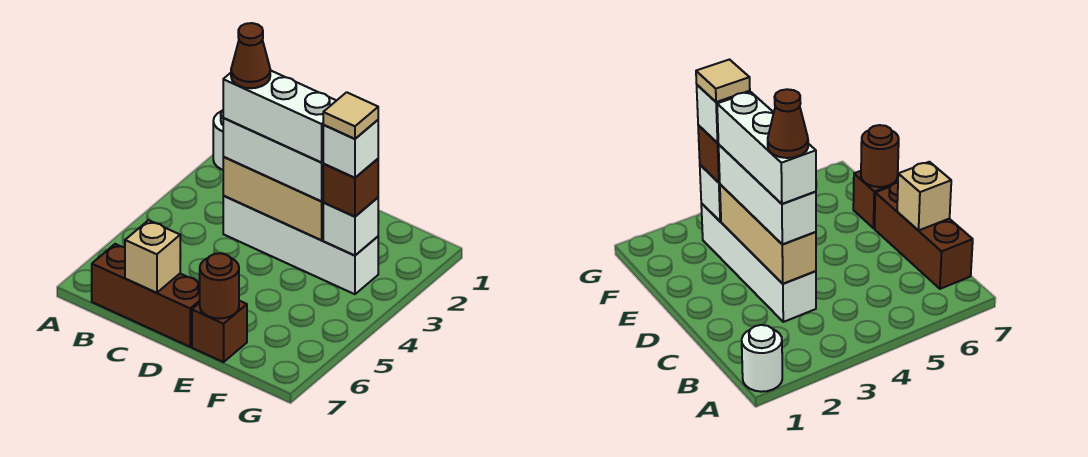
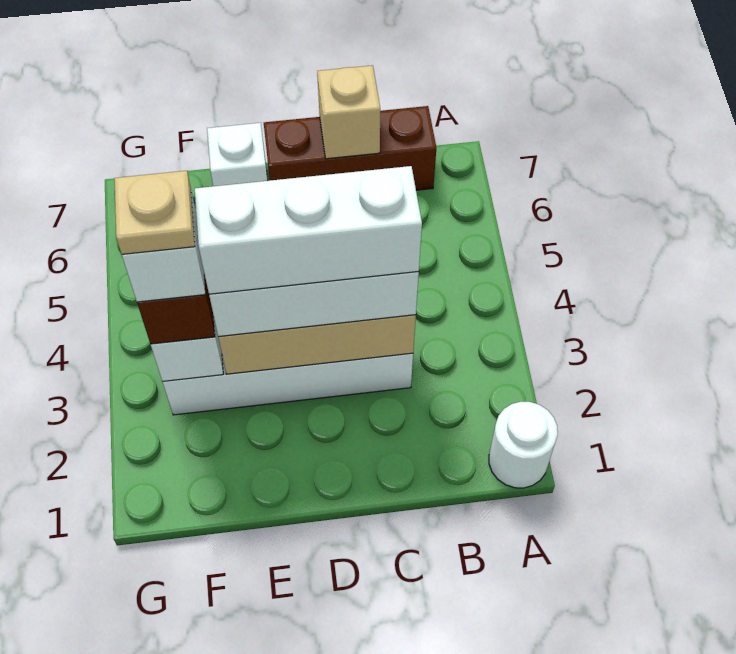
brown cone C3 level 5 -> none
brown brick E7 level 1 -> white brick E7 level 1
brown round brick E7 level 2 -> none
tan tile F3 level 5 -> tan plate F3 level 5

